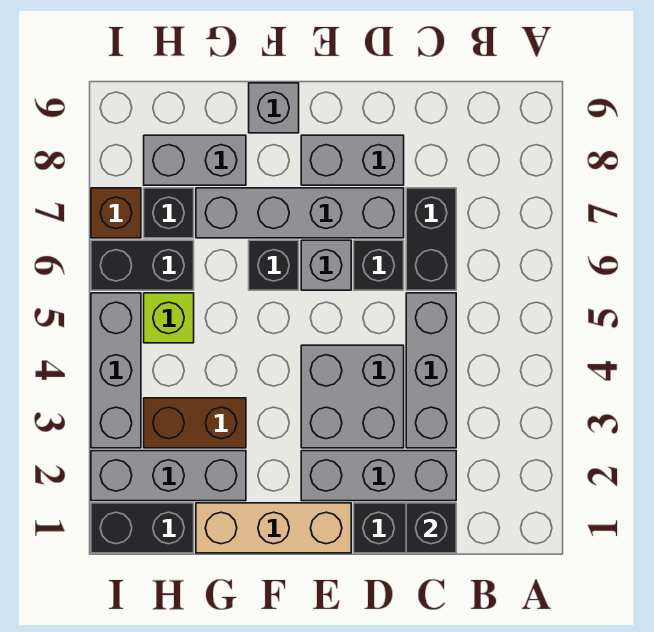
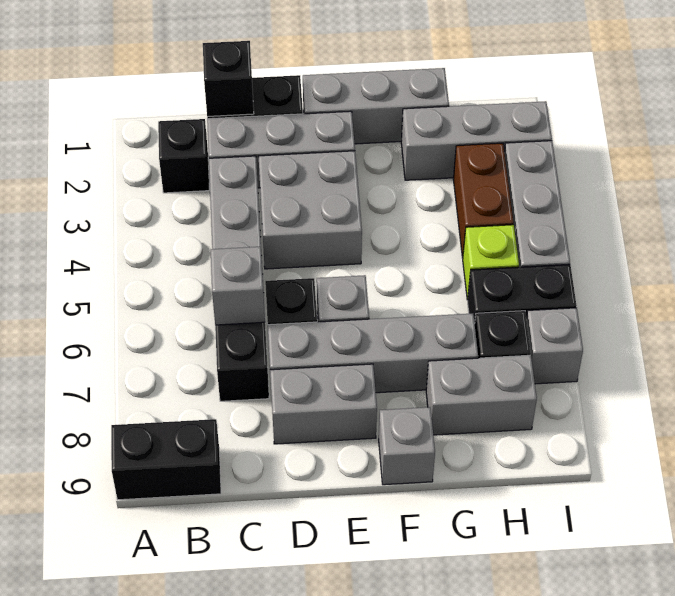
none -> grey brick C6 level 2
tan brick E1:G1 level 1 -> grey brick E1:G1 level 1
black brick F6 level 1 -> black brick B2 level 1
brown brick G3:H3 level 1 -> brown brick H3:H4 level 1
black brick H1:I1 level 1 -> black brick A9:B9 level 1
brown brick I7 level 1 -> grey brick I7 level 1

